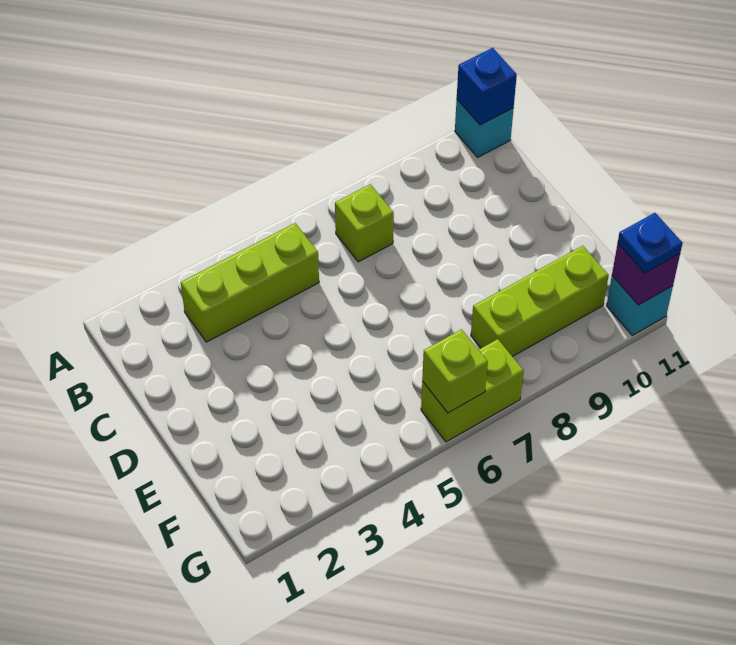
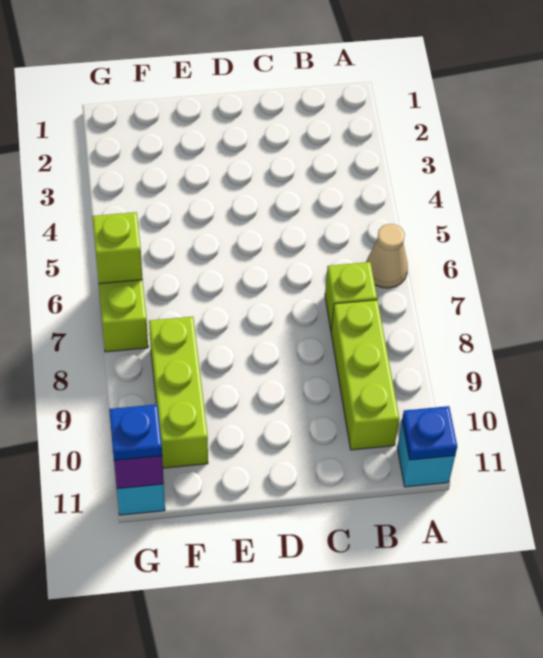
none -> tan cone A6 level 1
blue brick A11 level 2 -> blue plate A11 level 2
lime brick B3:B5 level 1 -> lime brick B8:B10 level 1

